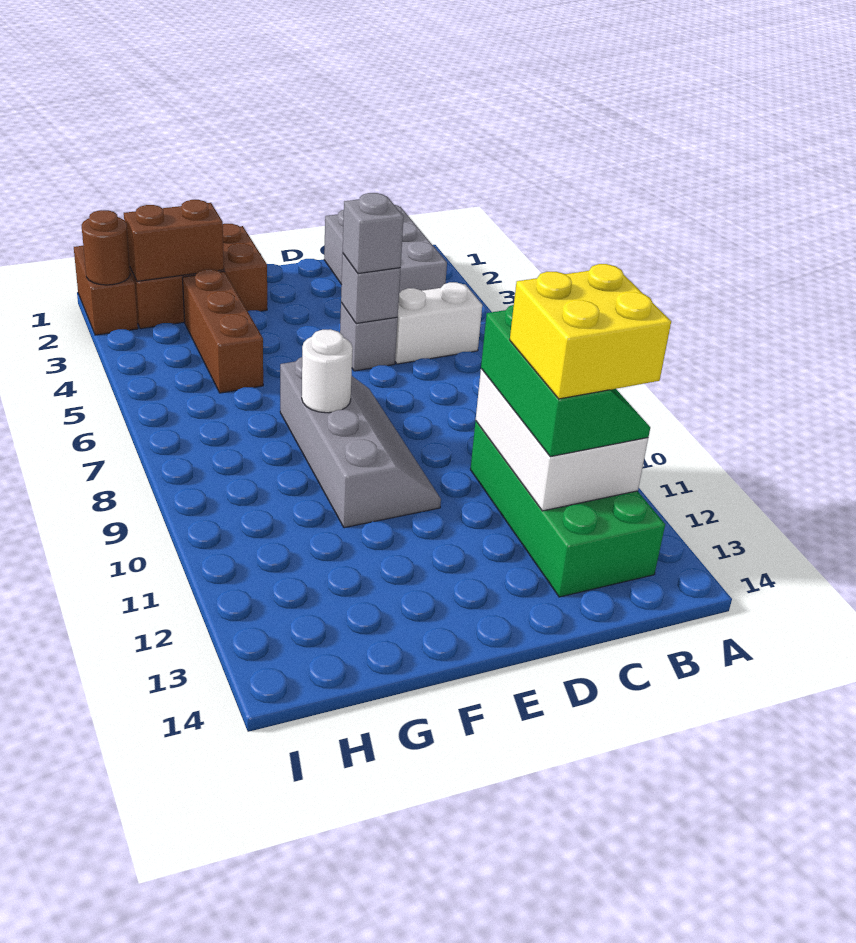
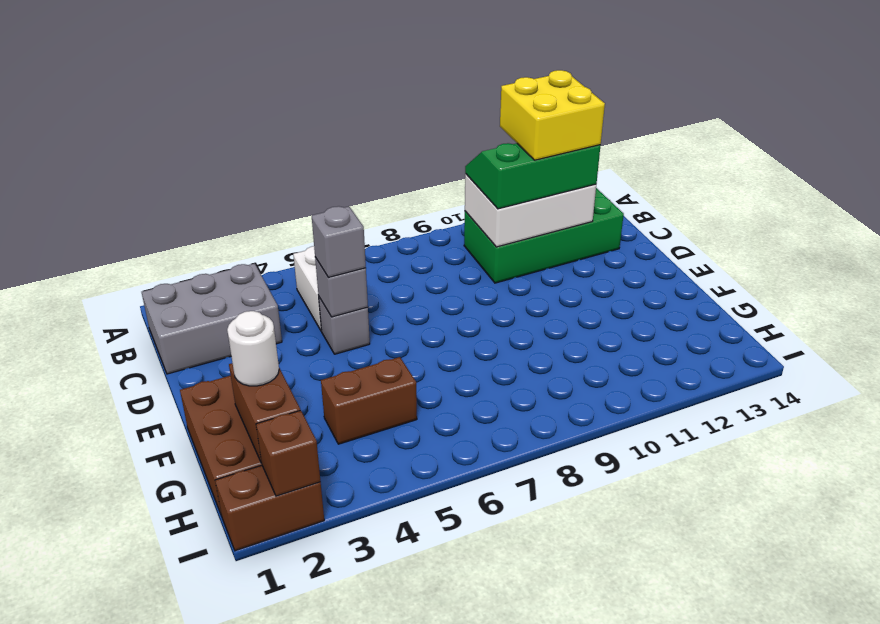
grey slope E7:F10 level 1 top F -> none
white round brick F8 level 2 -> white round brick G2 level 3
brown brick G3:G5 level 1 -> brown brick G4:G5 level 1
brown round brick I2 level 2 -> brown brick I2 level 2

